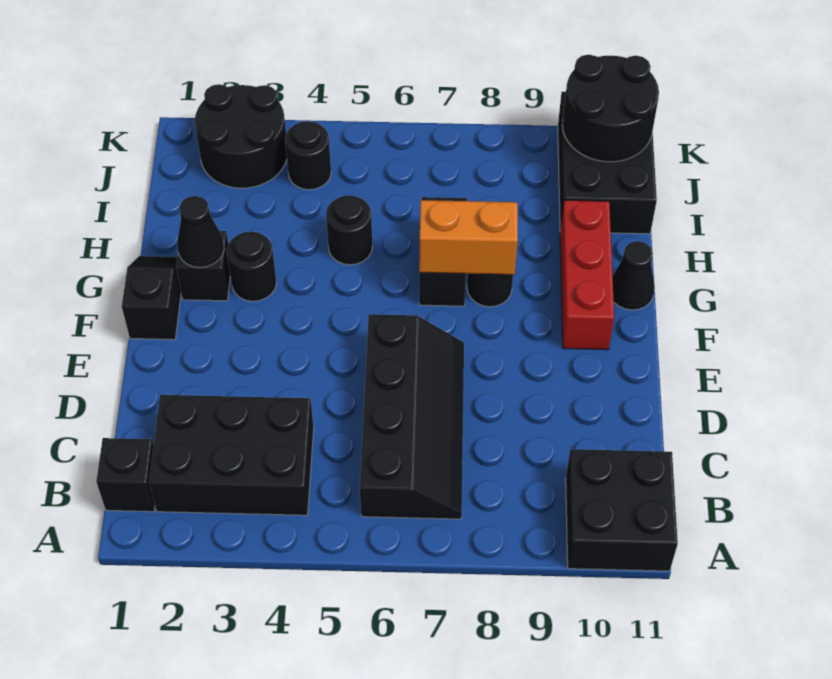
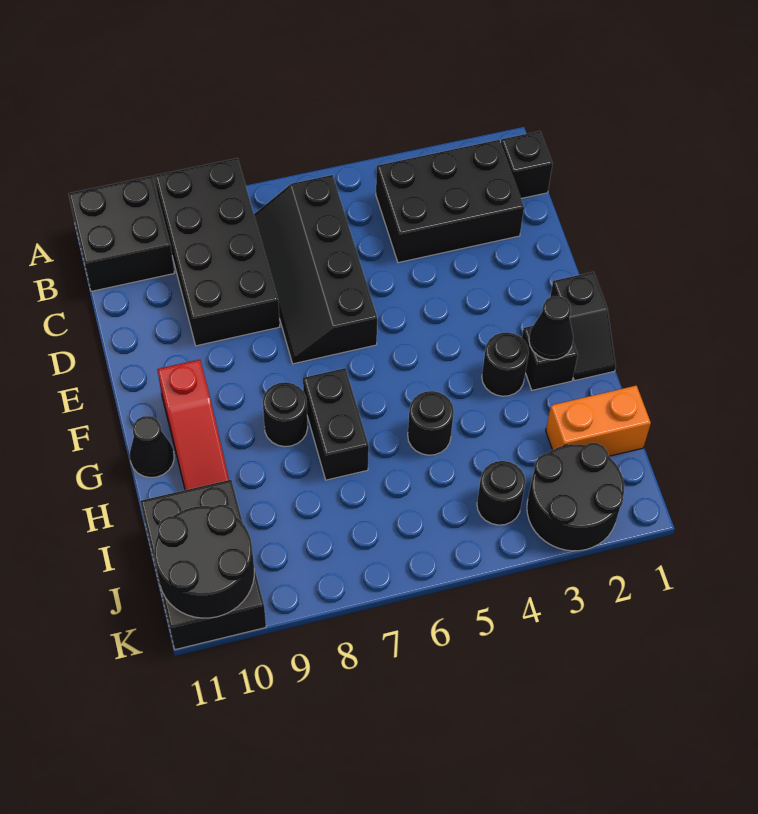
none -> black brick A8:D9 level 1
red brick F10:H10 level 1 -> red slope F10:H10 level 1 top F
orange brick G7:G8 level 2 -> orange brick I1:I2 level 1

